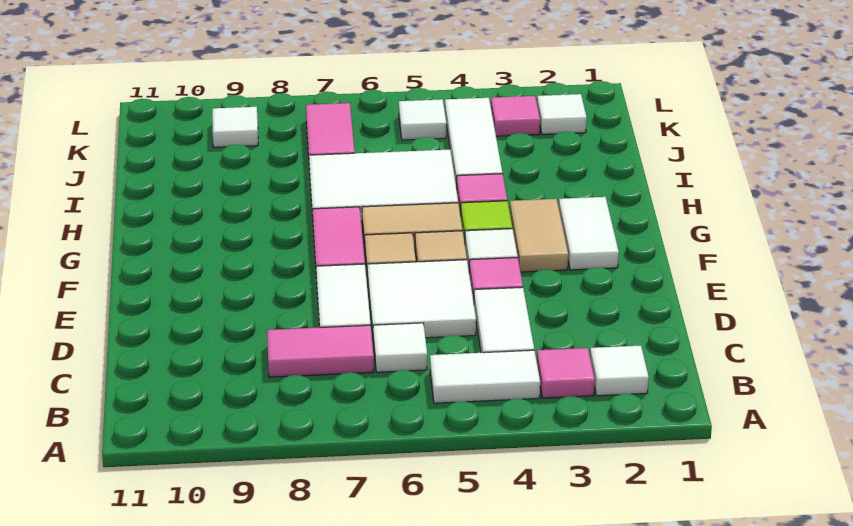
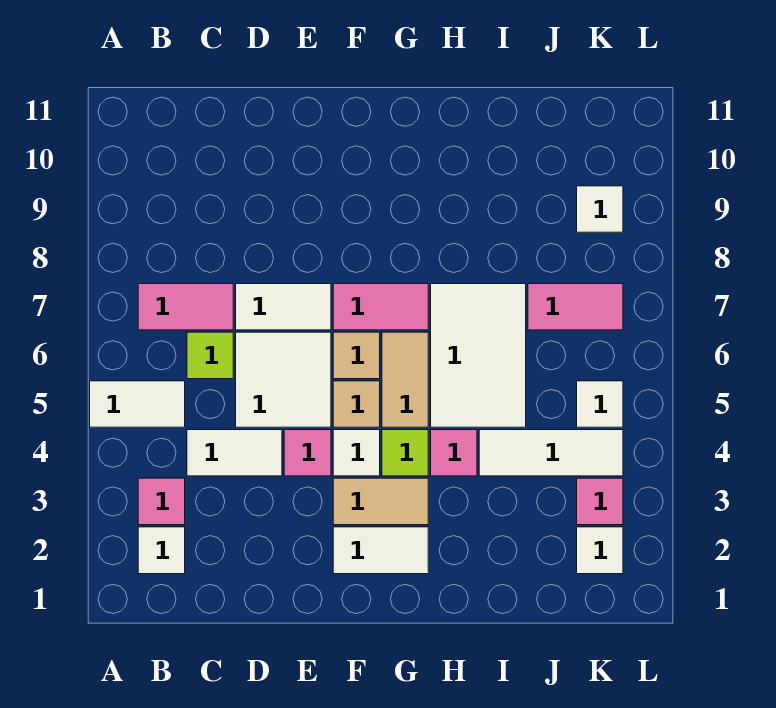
white tile B4:B5 level 1 -> white tile A5:B5 level 1
white tile C6 level 1 -> lime tile C6 level 1
pink tile C7:C8 level 1 -> pink tile B7:C7 level 1

